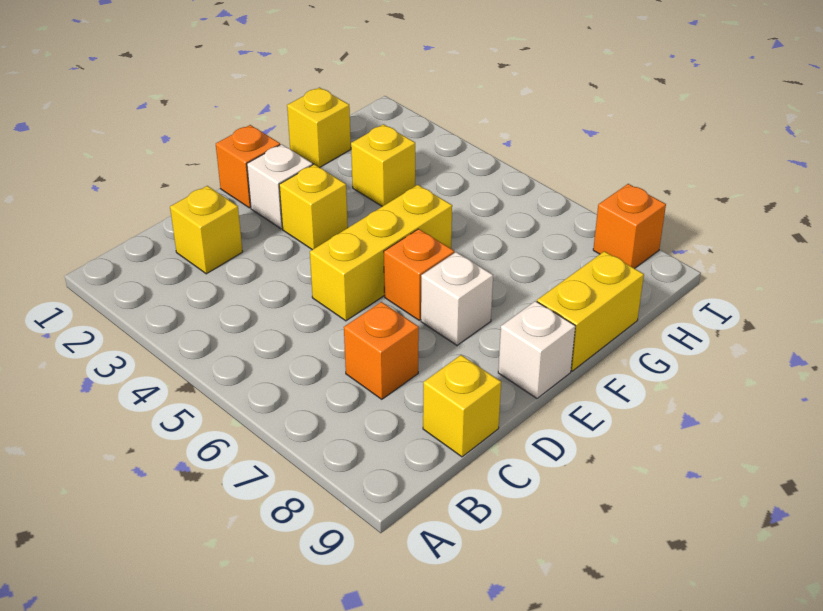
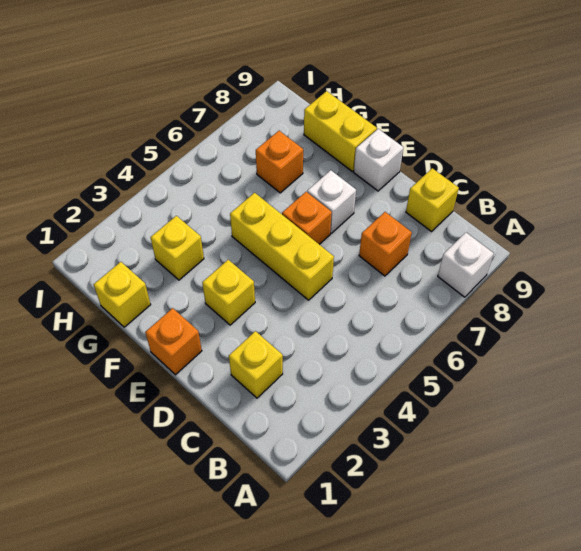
white brick E2 level 1 -> white brick A8 level 1
orange brick I8 level 1 -> orange brick G7 level 1

